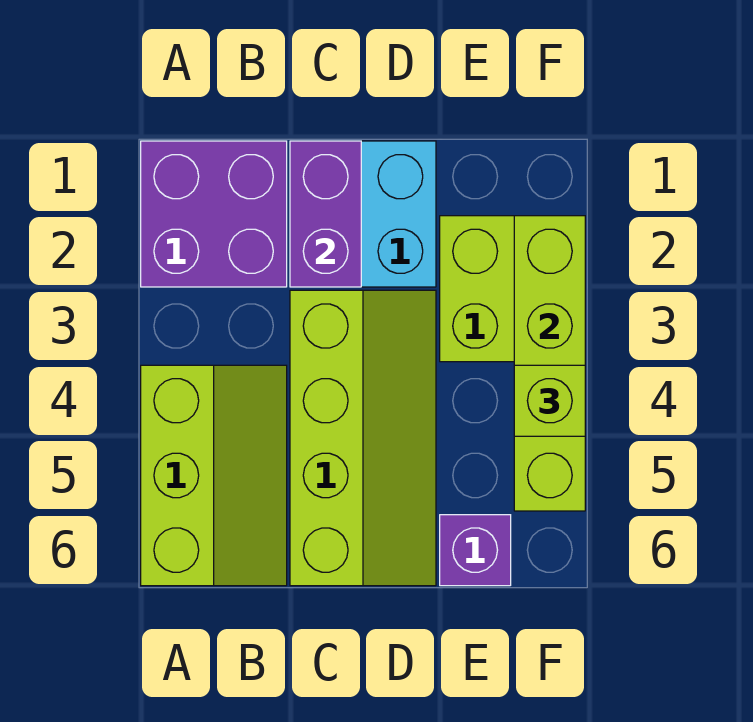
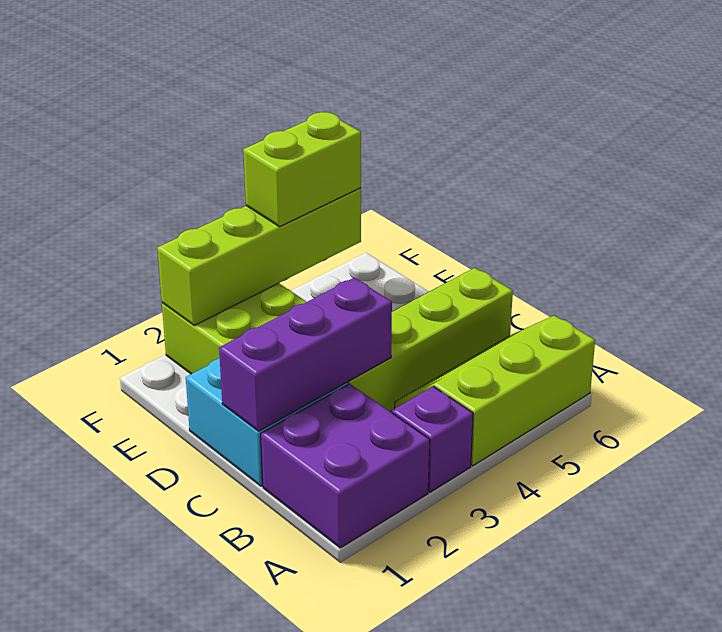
purple brick C1:C2 level 2 -> purple brick C1:C3 level 2
purple brick E6 level 1 -> purple brick A3 level 1
lime brick F4 level 3 -> lime brick F4:F5 level 3

